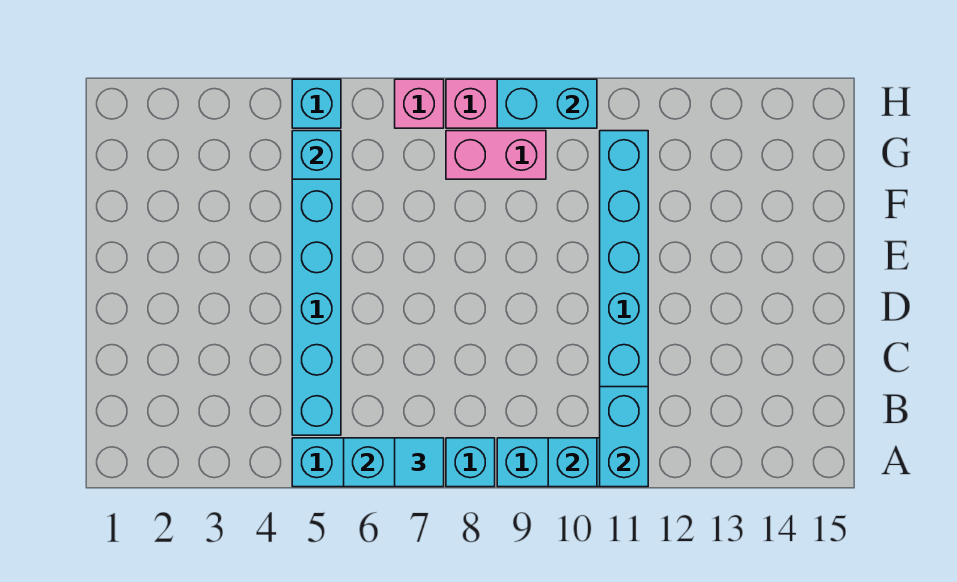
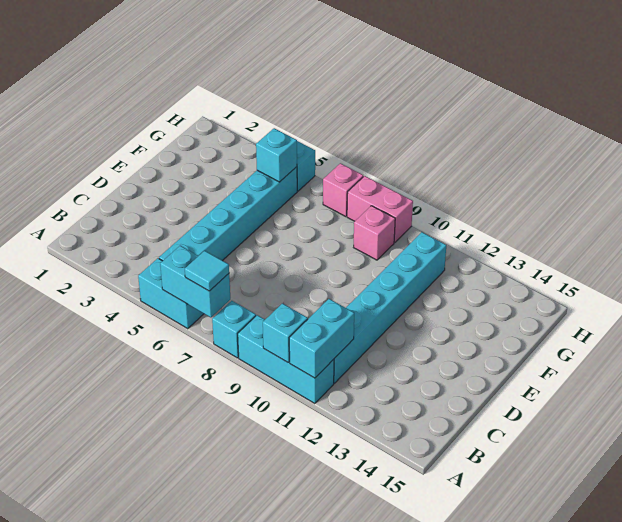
pink brick G8:G9 level 1 -> pink brick G9 level 1
cyan brick H9:H10 level 2 -> none

